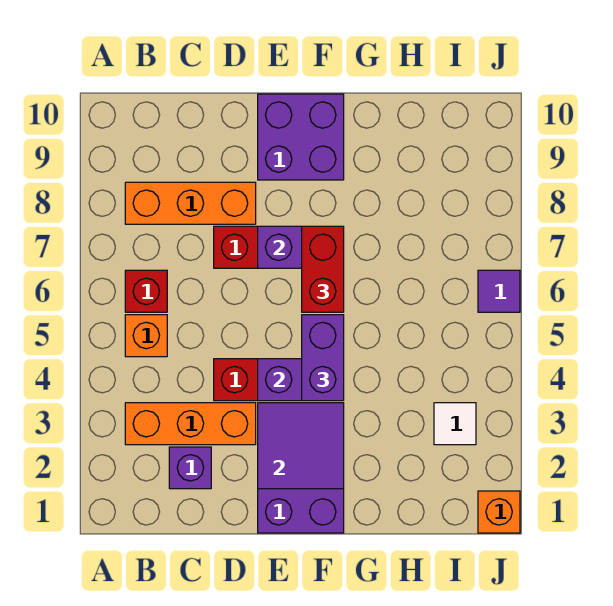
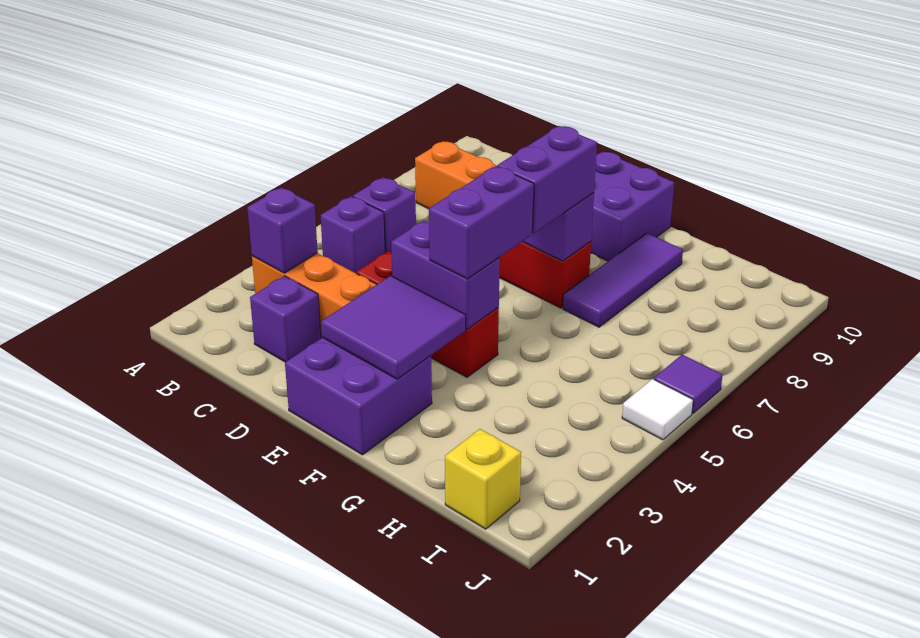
none -> purple brick B3 level 2
orange brick B5 level 1 -> purple brick B5 level 1
red brick B6 level 1 -> purple brick B6 level 1
red brick F6:F7 level 3 -> purple brick F6:F7 level 3
none -> purple tile G7:G9 level 1
none -> yellow brick I1 level 1
white tile I3 level 1 -> white tile J5 level 1
orange brick J1 level 1 -> none

